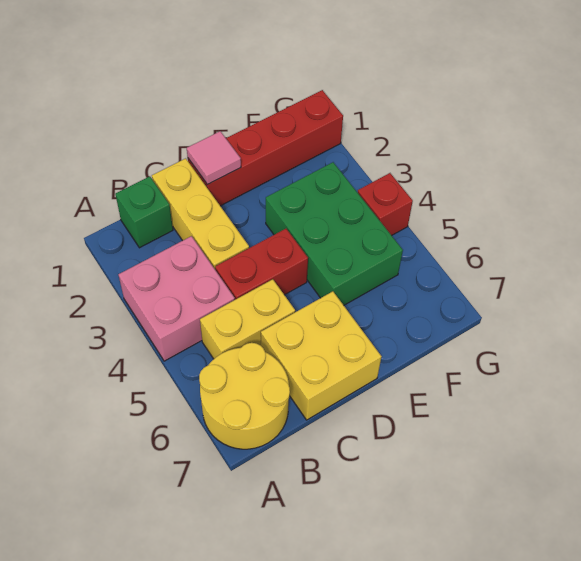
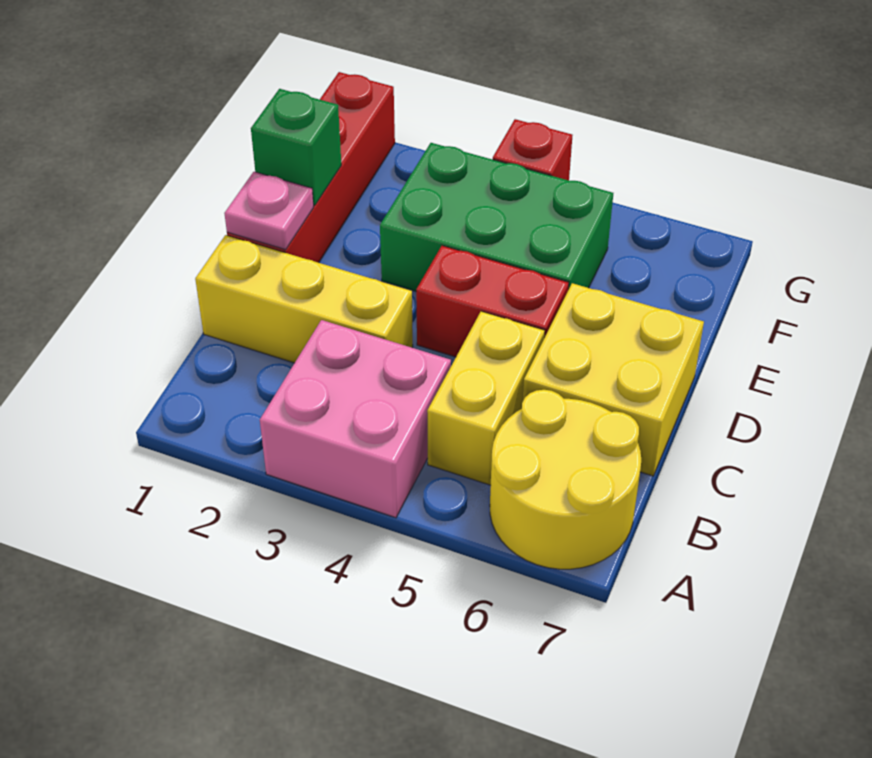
green brick B1 level 1 -> green brick E1 level 2
red brick C4:D4 level 1 -> red brick D4:D5 level 1
pink tile D1 level 2 -> pink plate D1 level 2

